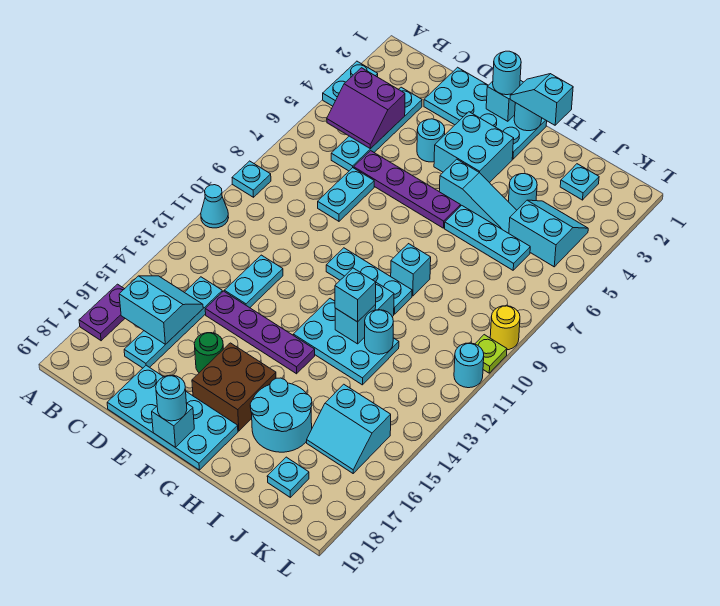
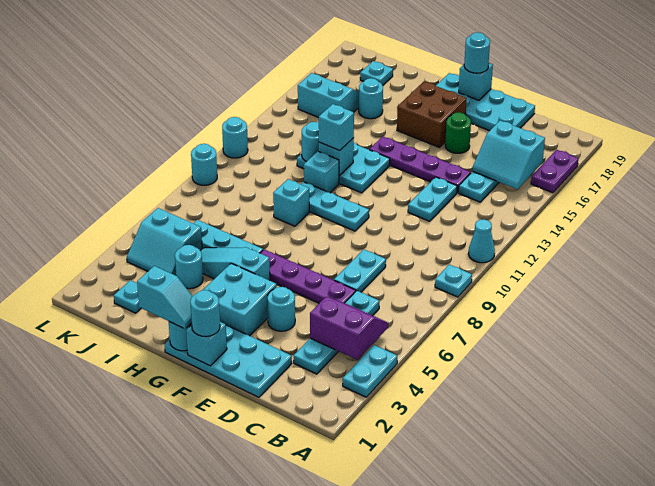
cyan round brick H16:I17 level 1 -> cyan round brick I16 level 1
yellow round brick L9 level 1 -> cyan round brick L9 level 1
lime plate L10 level 1 -> none

